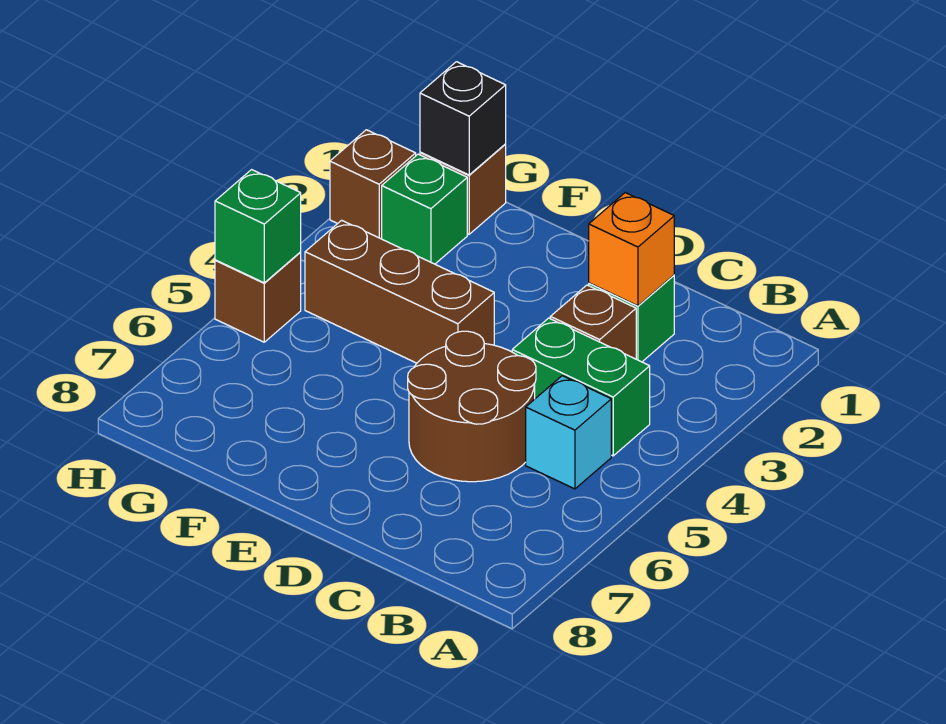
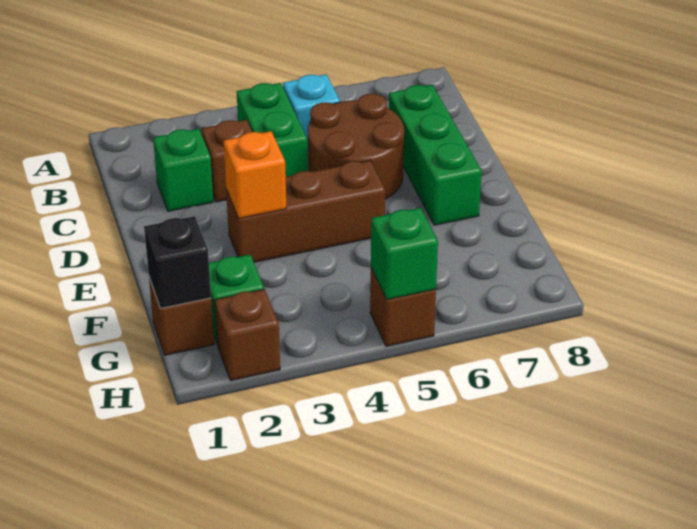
orange brick C2 level 2 -> orange brick E3 level 2
none -> green brick C7:E7 level 1
brown brick E4:G4 level 1 -> brown brick E3:E5 level 1

